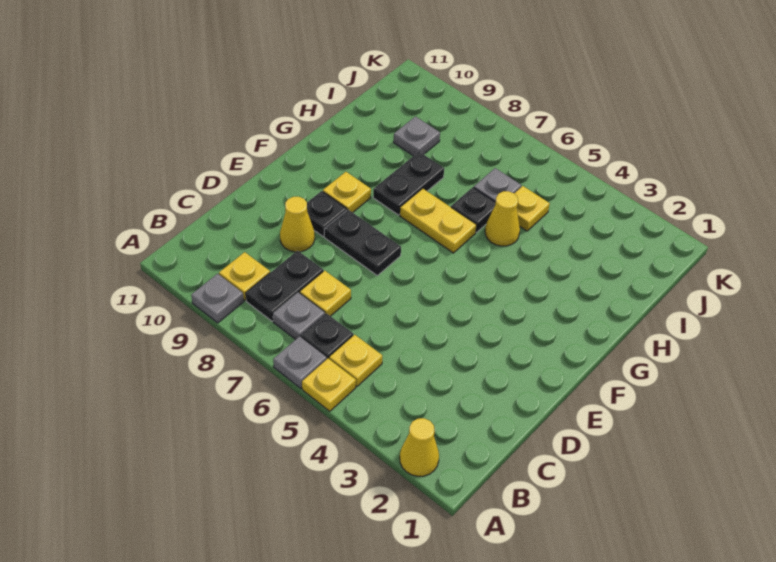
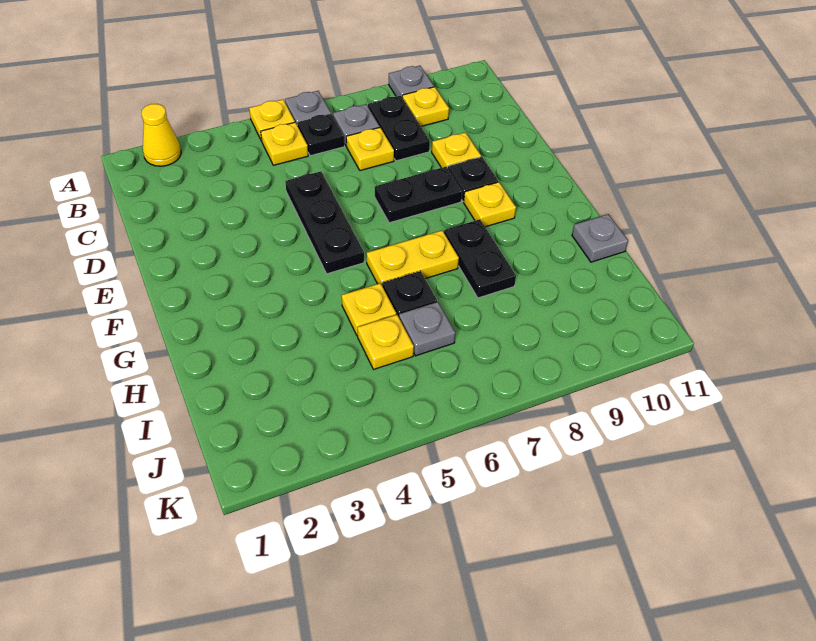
none -> black plate D5:F5 level 1
yellow cone D9 level 1 -> yellow plate D9 level 1
yellow cone H5 level 1 -> yellow plate H5 level 1
grey plate I9 level 1 -> grey plate H11 level 1

